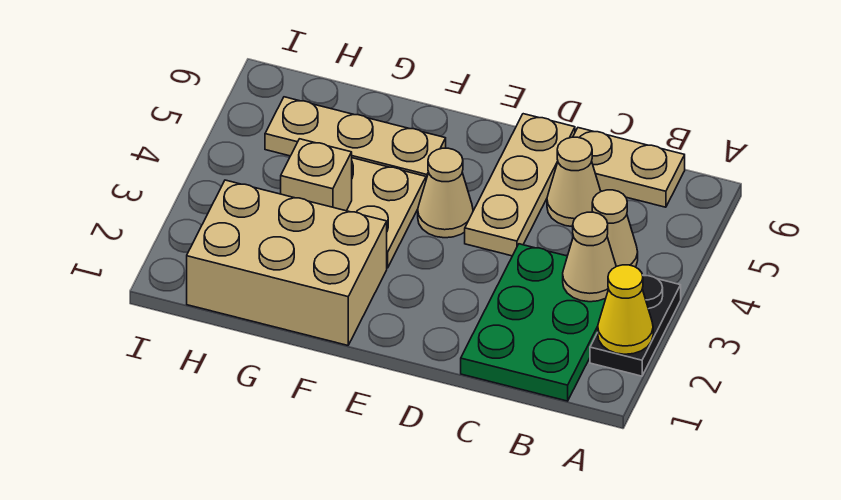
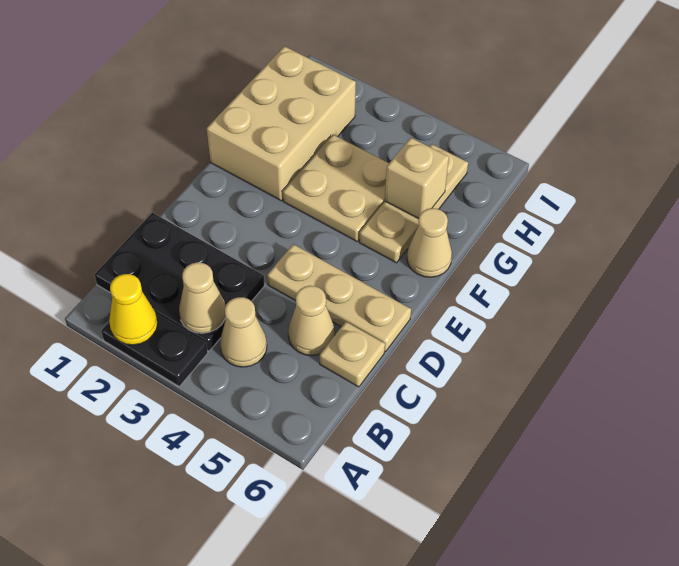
green plate B1:C3 level 1 -> black plate B1:C3 level 1
tan plate B6:C6 level 1 -> tan plate C6 level 1
tan cone E4 level 1 -> tan cone F6 level 1
tan brick G3 level 2 -> tan brick G5 level 2

